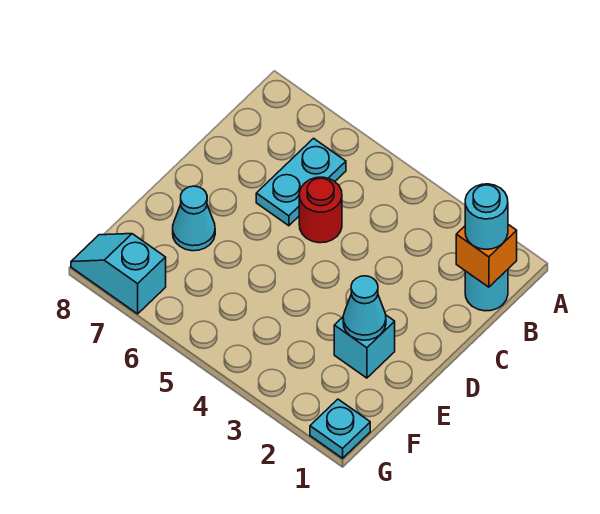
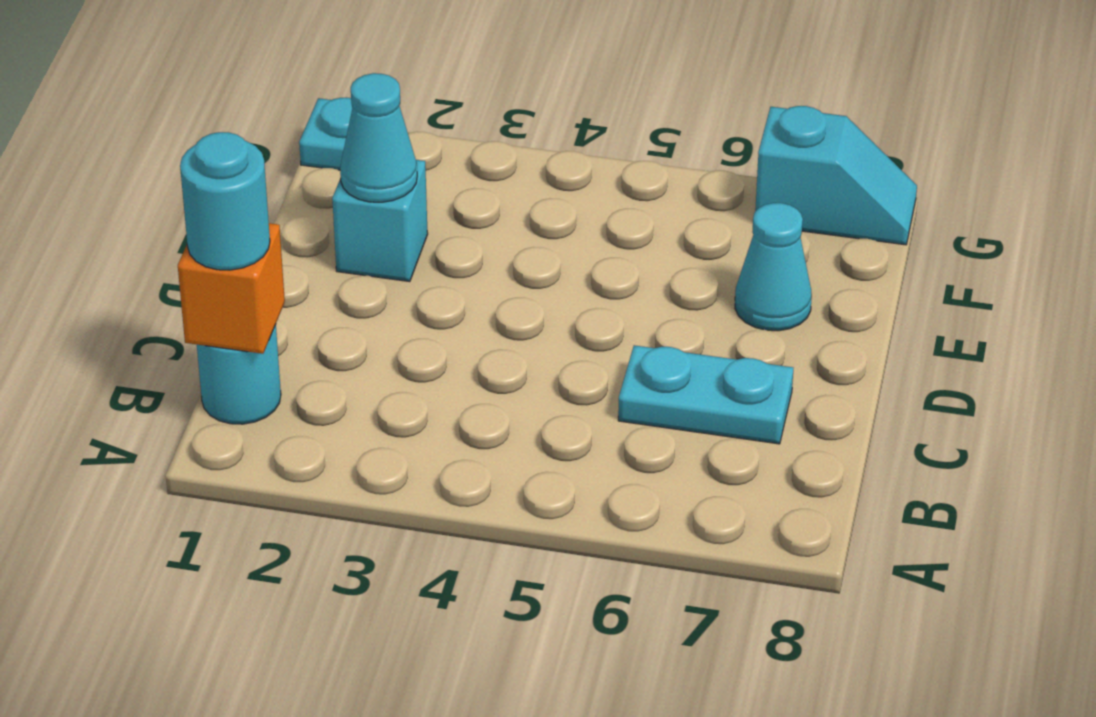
cyan plate B6:C6 level 1 -> cyan plate C6:C7 level 1
red round brick C5 level 1 -> none

